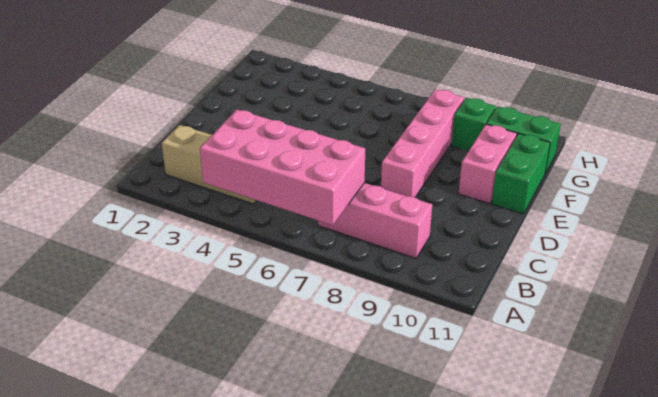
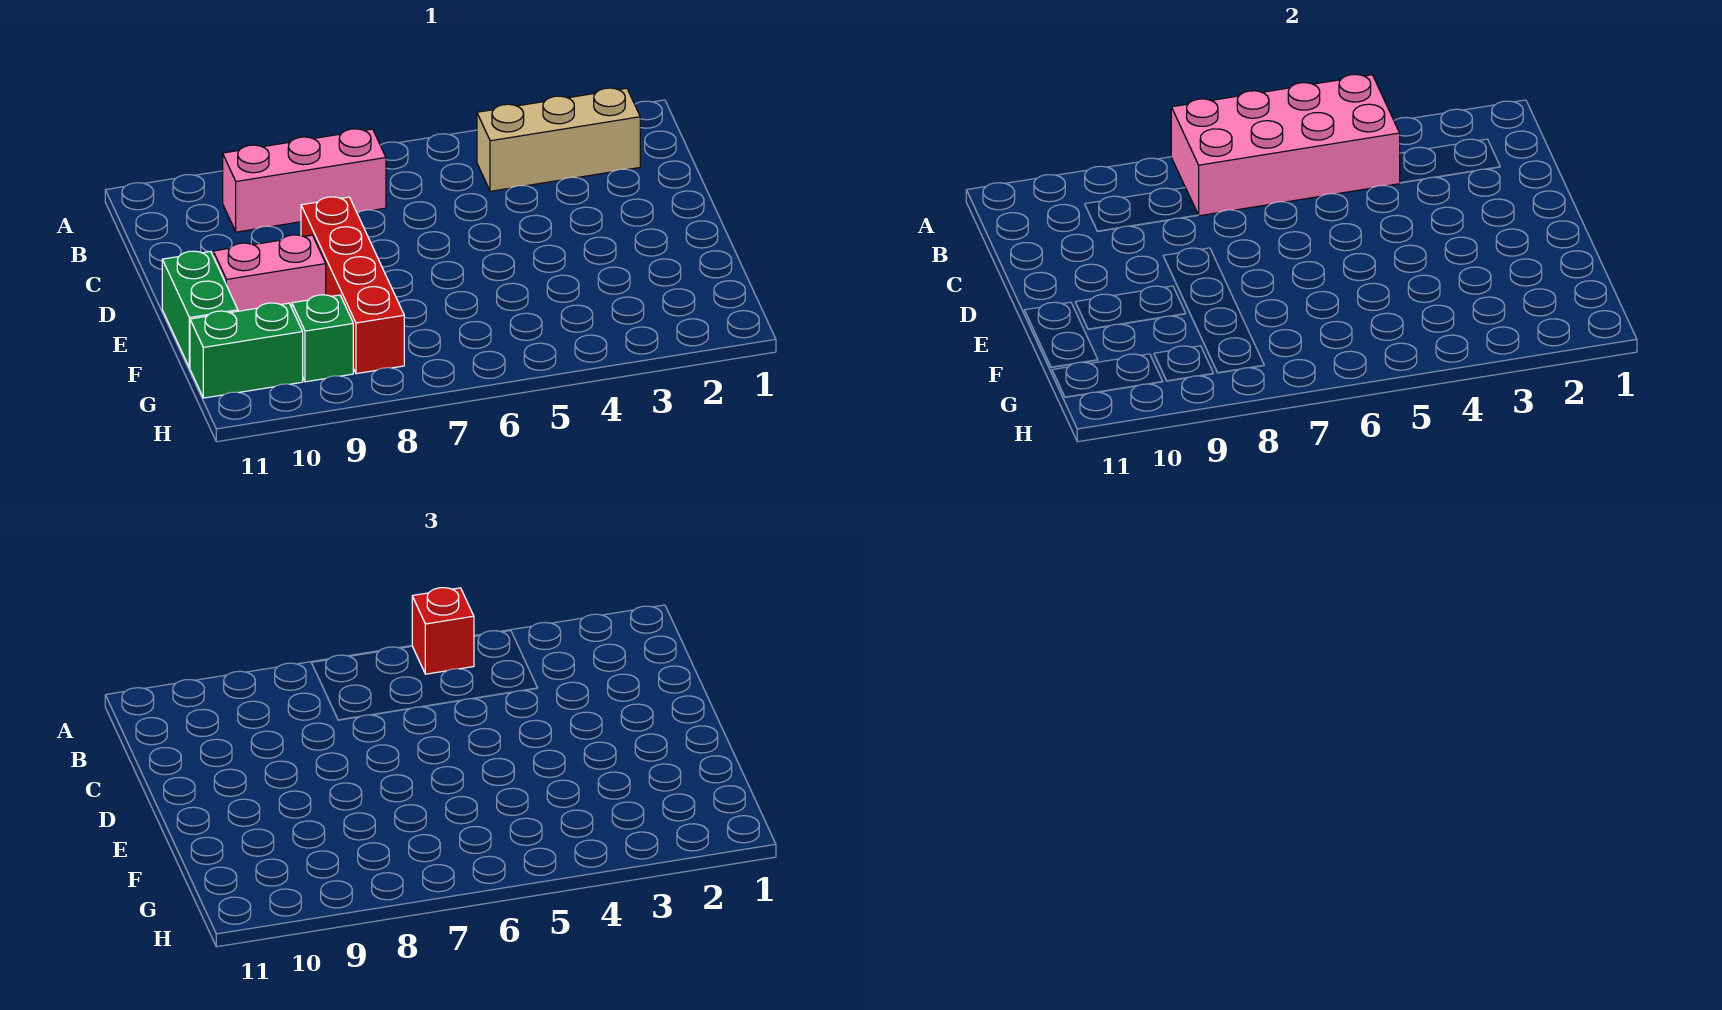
none -> red brick A5 level 3
pink brick D8:G8 level 1 -> red brick D8:G8 level 1
pink brick E10:F10 level 1 -> pink brick E9:E10 level 1

